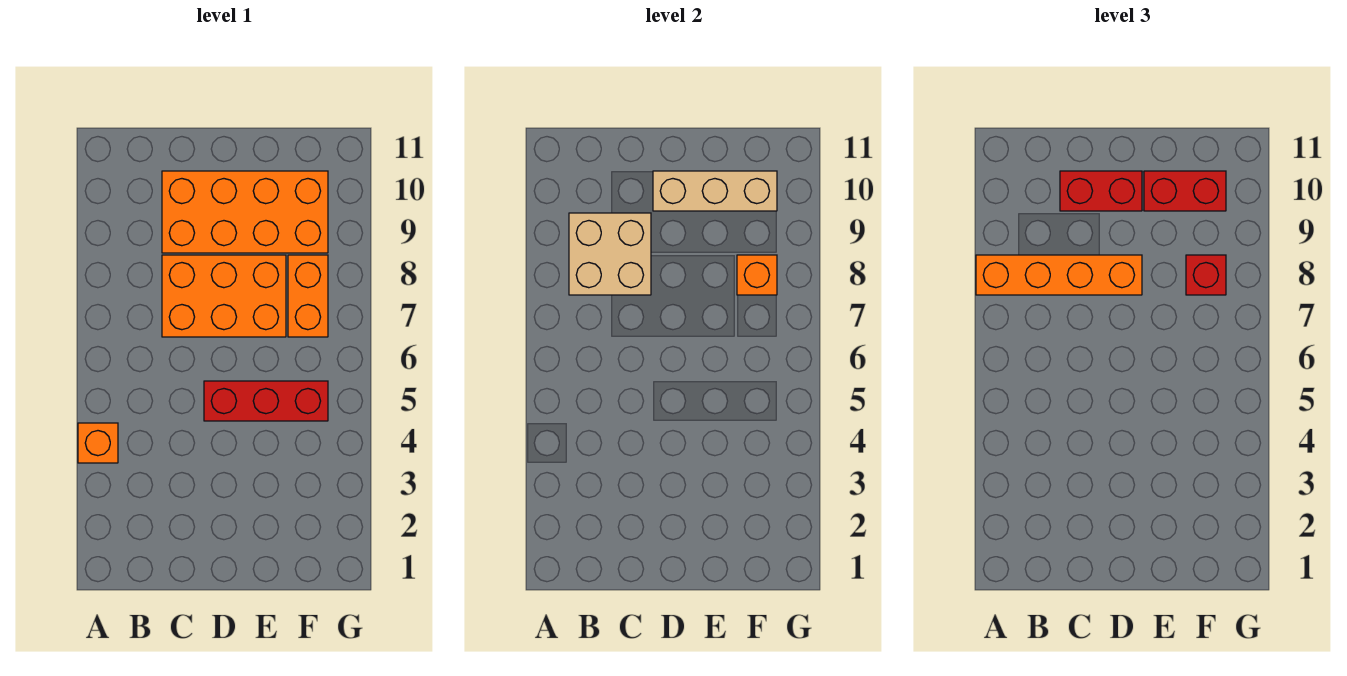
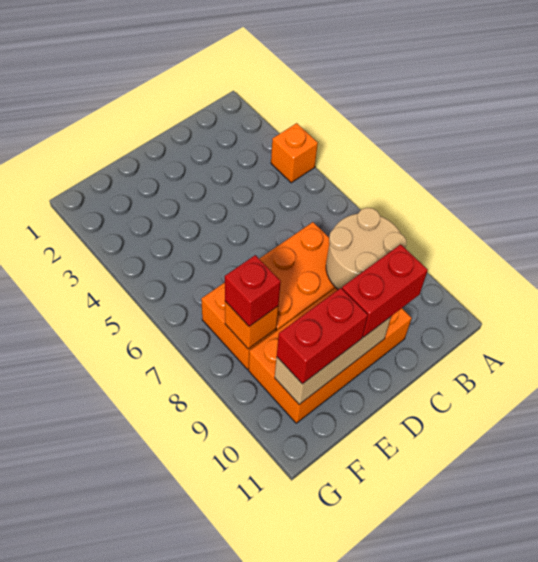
orange brick A8:D8 level 3 -> none
tan brick B8:C9 level 2 -> tan round brick B8:C9 level 2
red brick D5:F5 level 1 -> none

